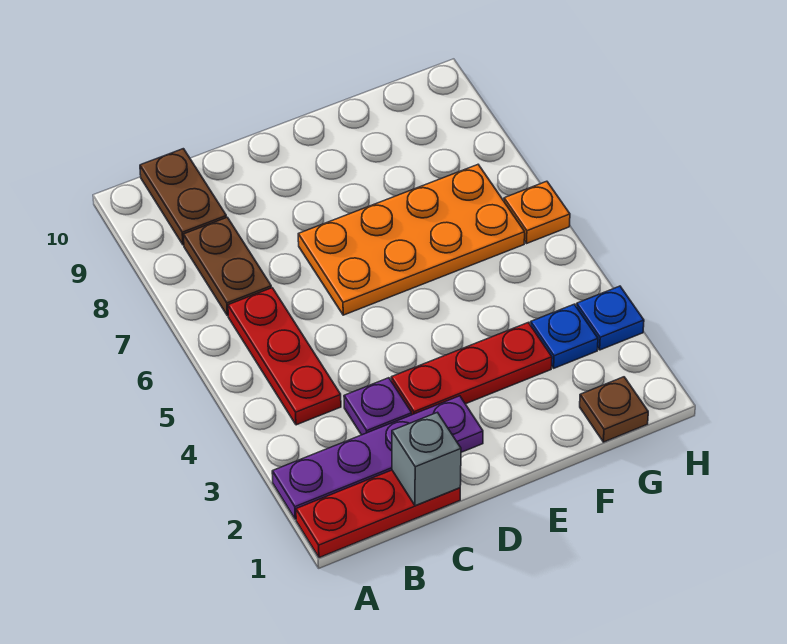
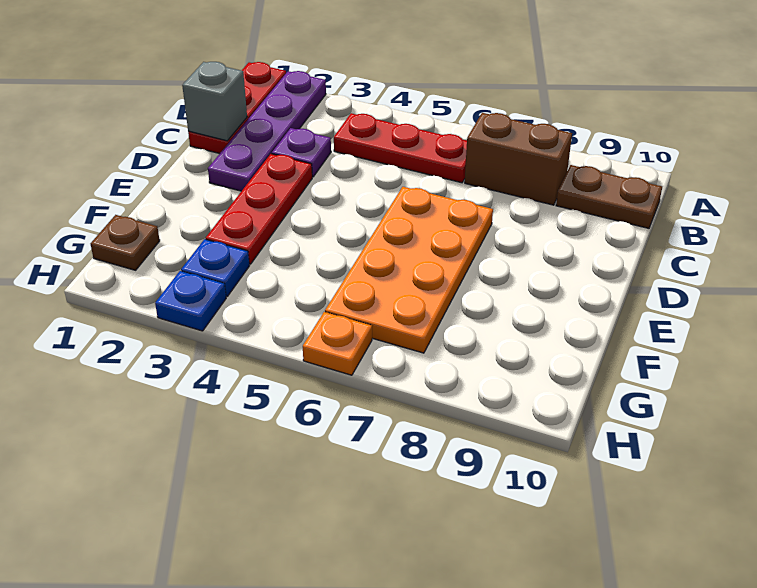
brown plate B7:B8 level 1 -> brown brick B7:B8 level 1

